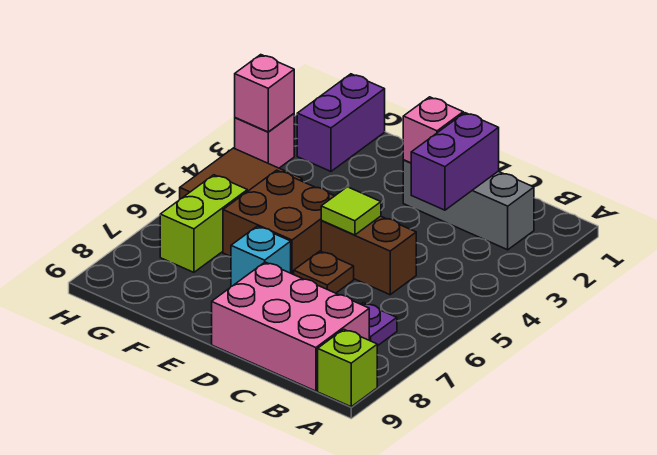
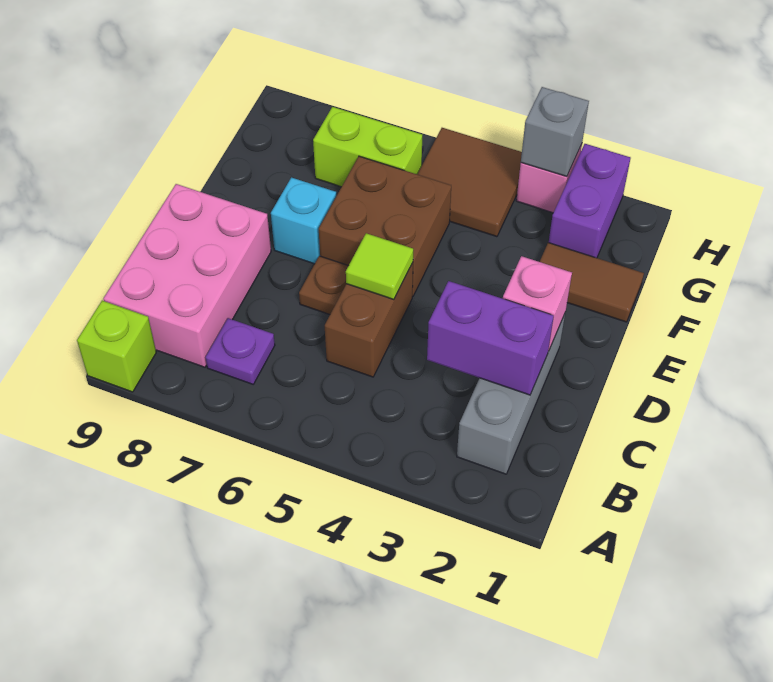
none -> brown tile F1:F2 level 1
purple brick G1:G2 level 1 -> purple brick G2:H2 level 1
pink brick H3 level 2 -> grey brick H3 level 2

